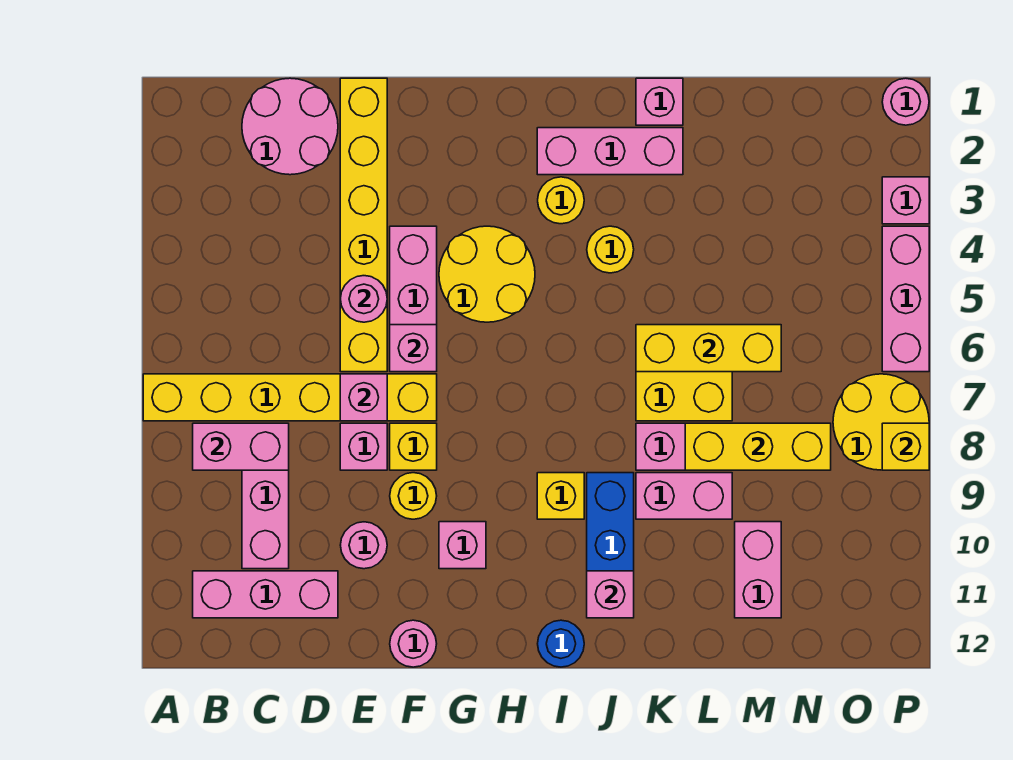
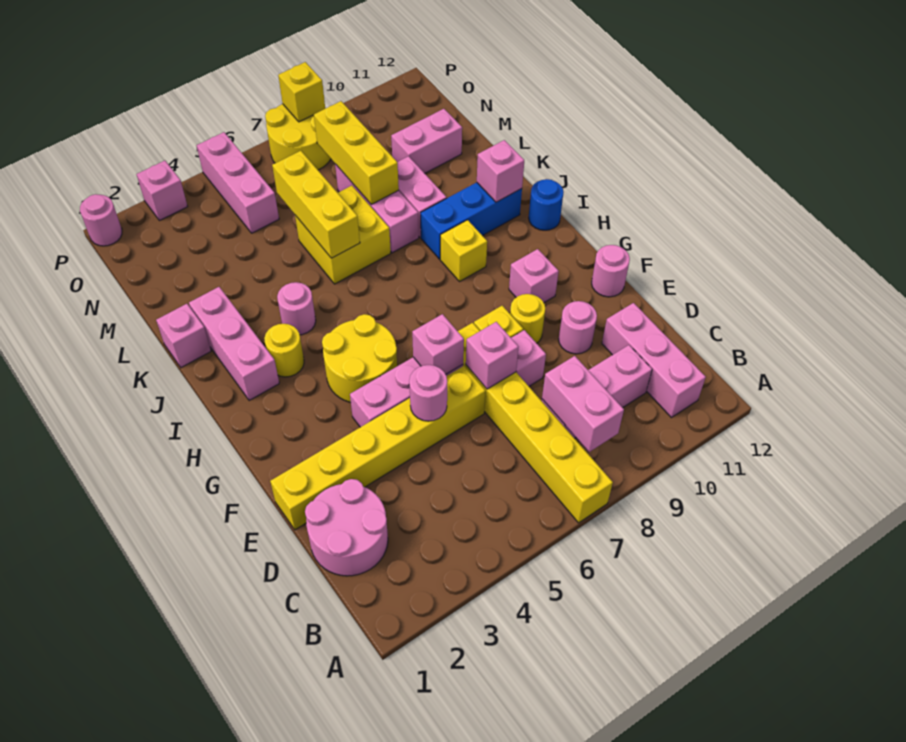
yellow round brick J4 level 1 -> pink round brick J4 level 1
pink brick P4:P6 level 1 -> pink brick N5:P5 level 1

